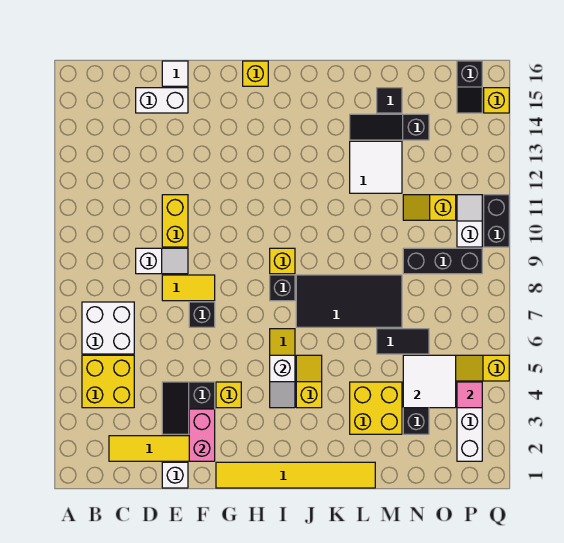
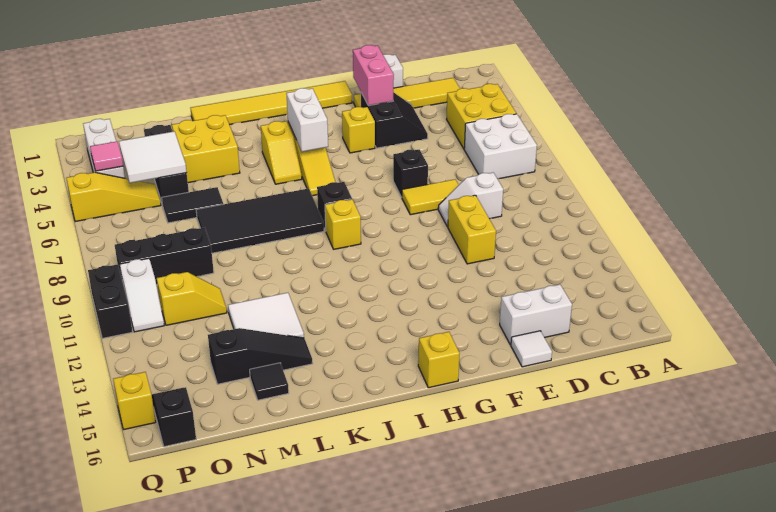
white slope I4:I5 level 2 top 5 -> white brick I4:I5 level 2

